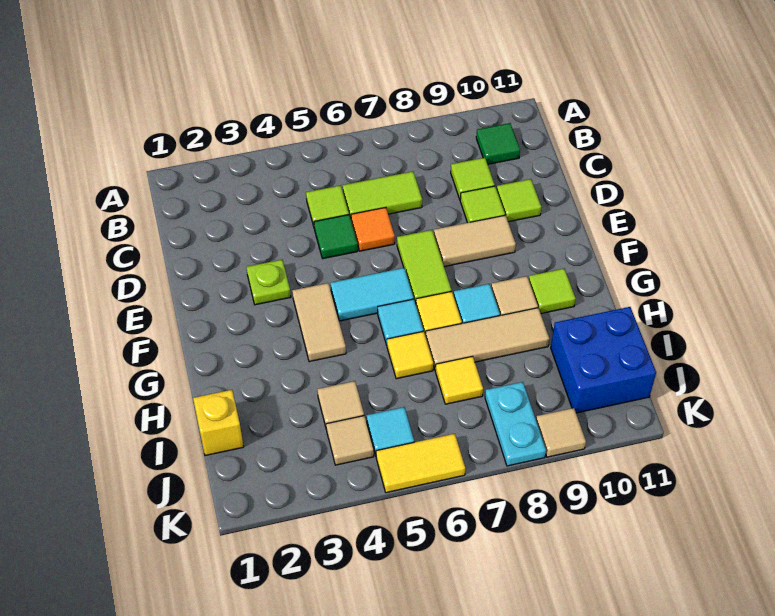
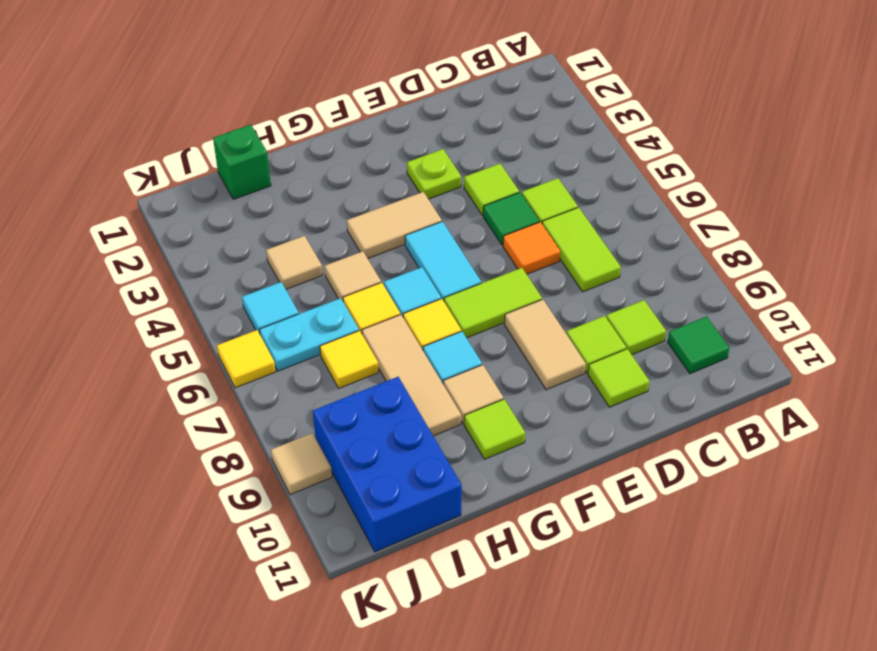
none -> lime tile D4 level 1
yellow brick I1 level 1 -> green brick I1 level 1
blue brick I10:J11 level 1 -> blue brick I9:J11 level 1
tan tile J4 level 1 -> tan tile H5 level 1
cyan plate J8:K8 level 1 -> cyan plate I6:J6 level 1
yellow tile K5:K6 level 1 -> yellow tile K6 level 1

